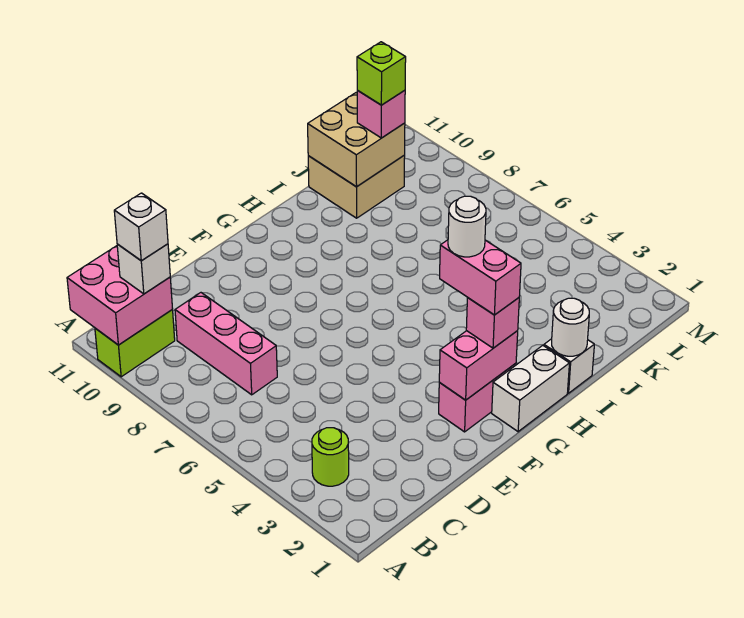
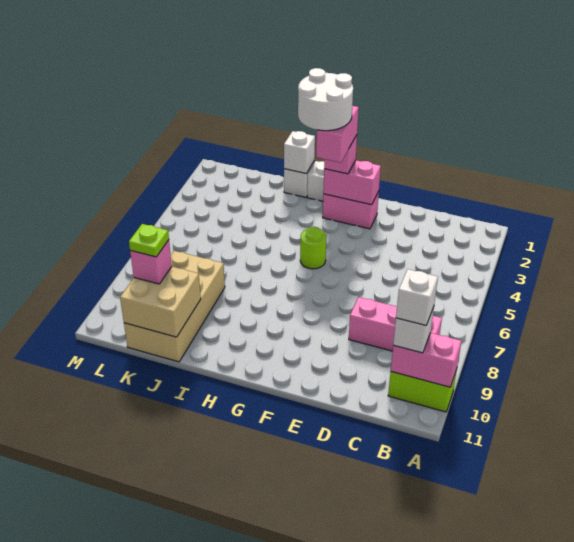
pink brick A10:B11 level 2 -> pink brick A10:B10 level 2
lime round brick B3 level 1 -> lime round brick G5 level 1
pink brick C7:C9 level 1 -> pink brick B8:D8 level 1
white round brick G3 level 5 -> white round brick G2:H3 level 5
white round brick I1 level 2 -> white brick I1 level 2
tan brick J10:K11 level 1 -> tan brick J8:K11 level 1
lime brick K10 level 4 -> lime plate K10 level 4

